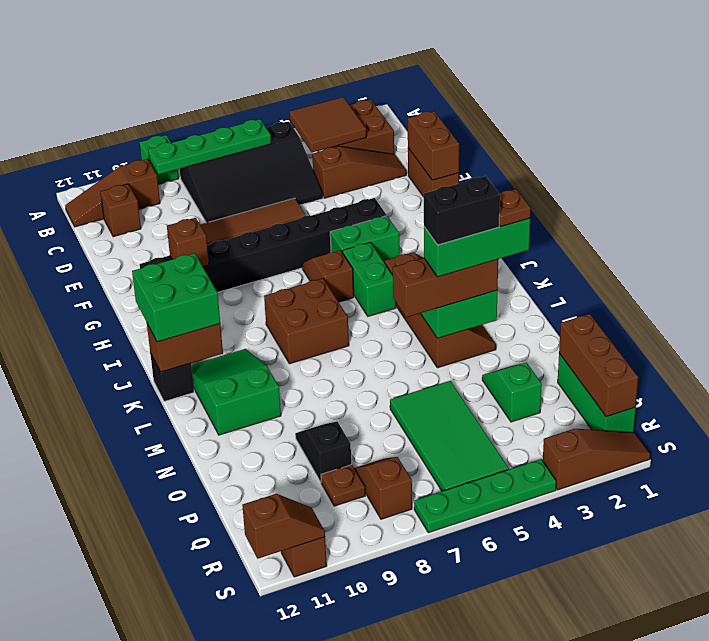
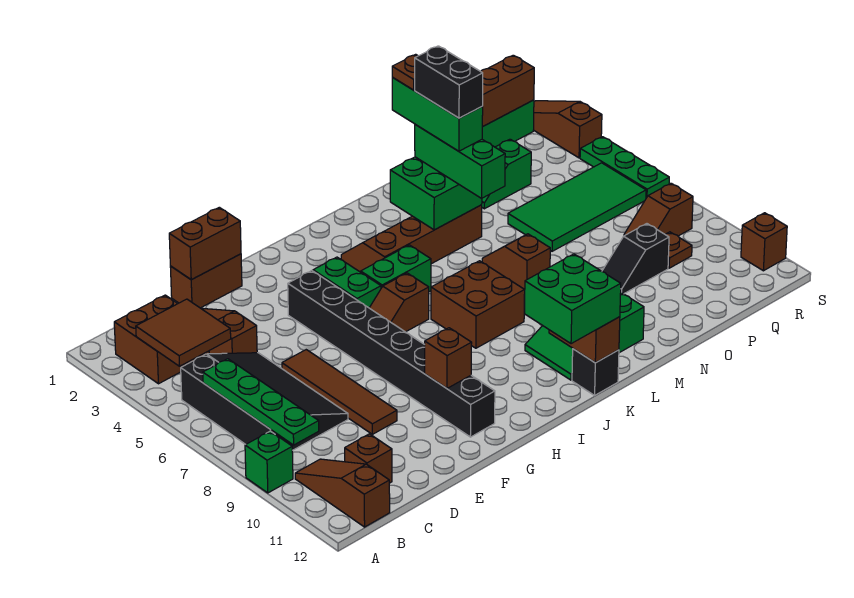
brown slope B10:B12 level 1 top 10 -> brown slope B10:B12 level 1 top 12
brown brick M3:M5 level 3 -> green brick M3:M5 level 3
green plate S4:S7 level 1 -> green plate S4:S6 level 1
brown slope S11:S12 level 2 top 12 -> brown slope M6:M7 level 1 top 7

